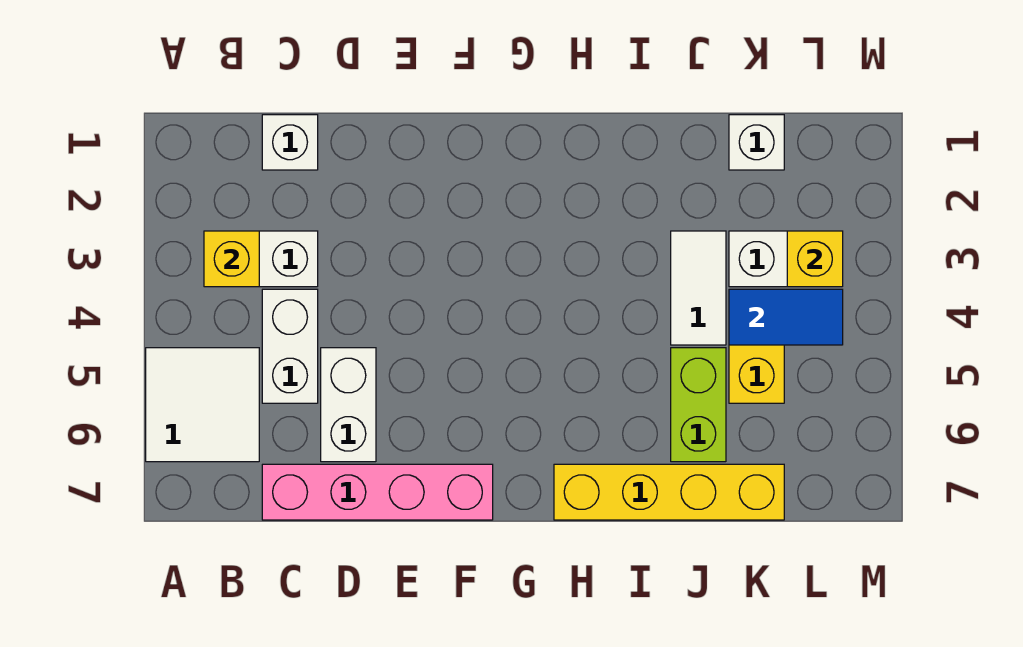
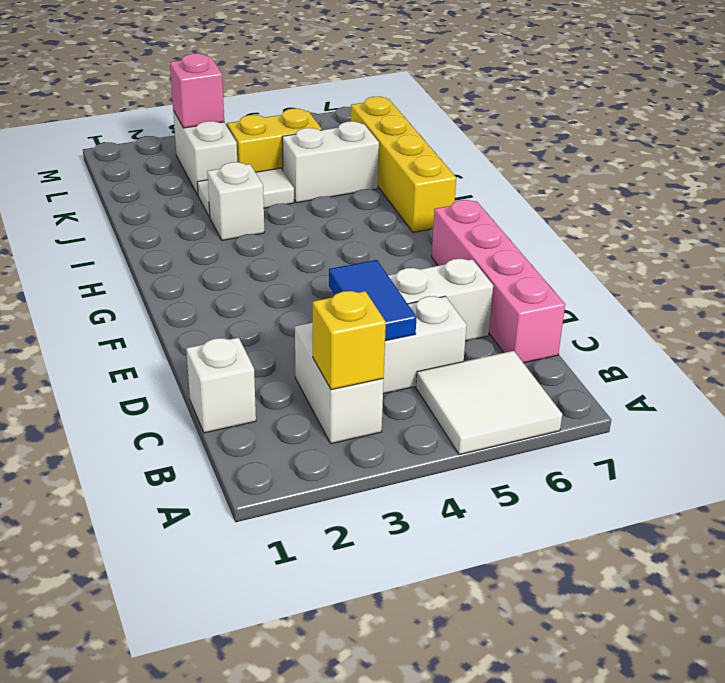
lime brick J5:J6 level 1 -> white brick J5:J6 level 1
white brick K1 level 1 -> white brick I3 level 1
blue tile K4:L4 level 2 -> blue tile C4:D4 level 2
yellow brick L3 level 2 -> pink brick L3 level 2

